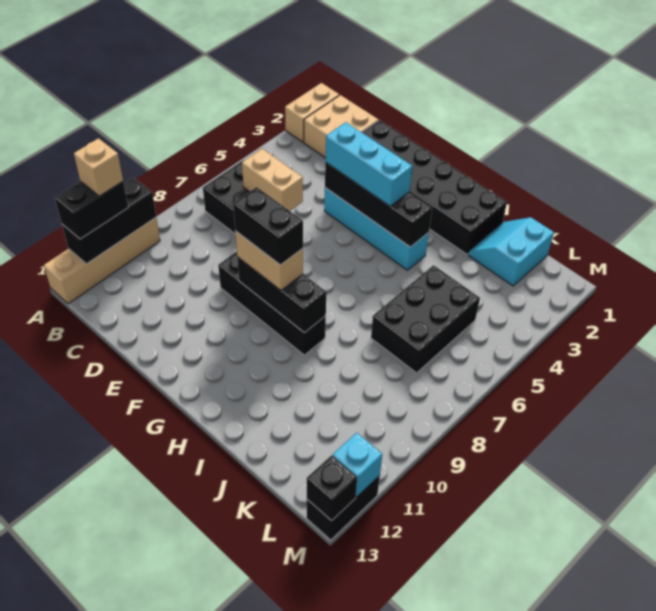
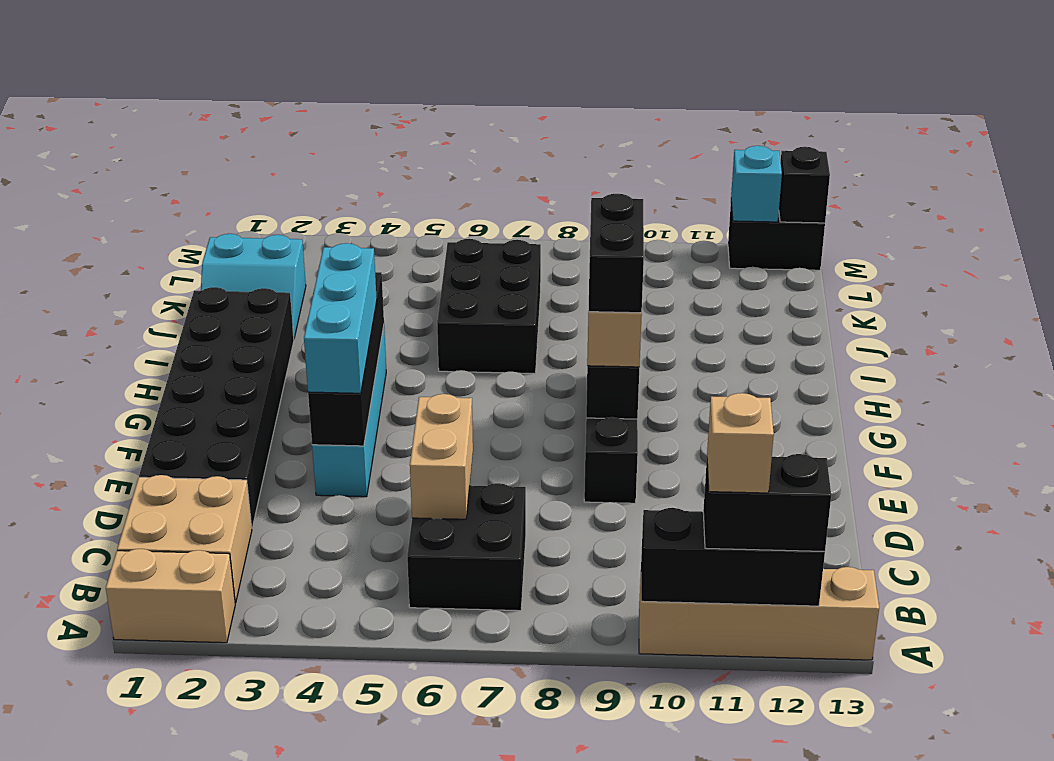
black brick J5:K7 level 1 -> black brick I6:K7 level 1

